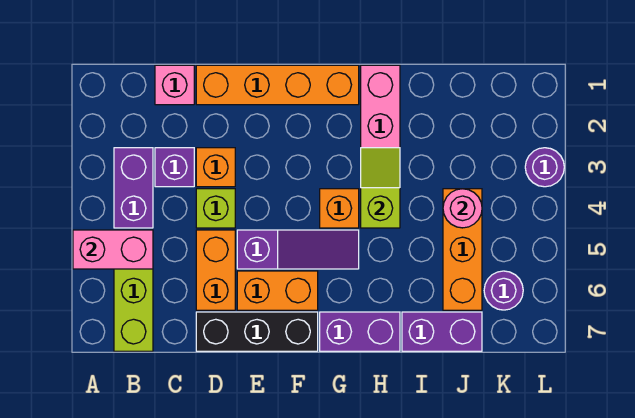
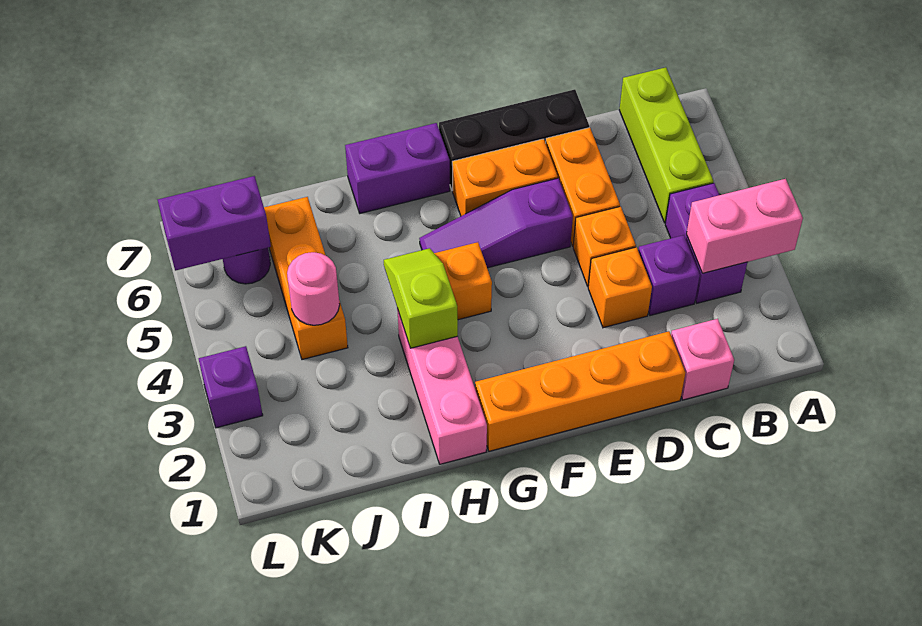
pink brick A5:B5 level 2 -> pink brick A3:B3 level 2
lime brick D4 level 1 -> orange brick D4 level 1
lime slope H3:H4 level 2 top 4 -> lime slope H3:H4 level 2 top 3
purple brick I7:J7 level 1 -> purple brick K6:L6 level 2
purple round brick L3 level 1 -> purple brick L3 level 1

